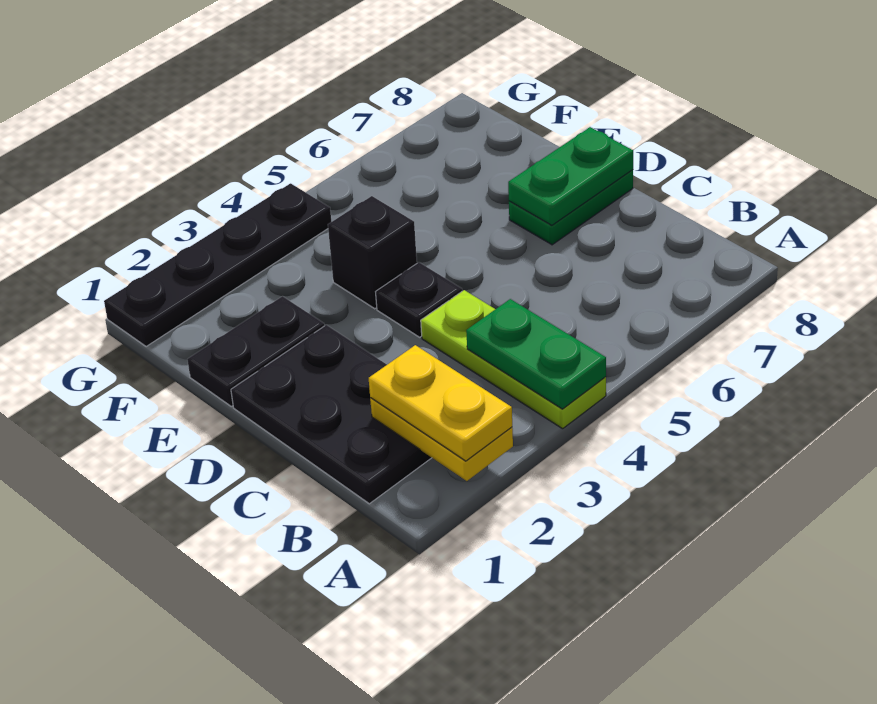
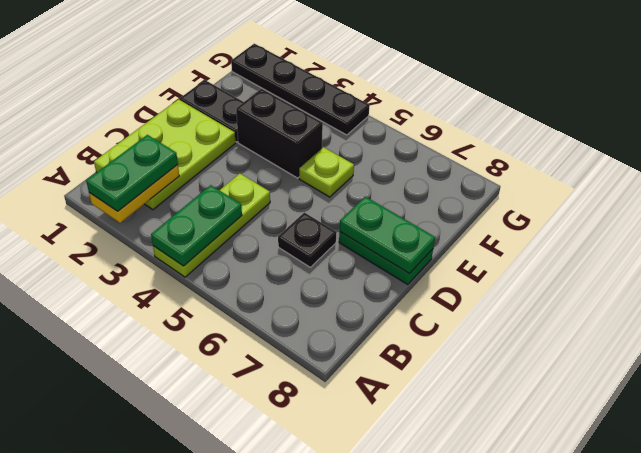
yellow plate A2:B2 level 3 -> green plate A2:B2 level 3
black plate B1:D2 level 1 -> lime plate B1:D2 level 1
black plate D4 level 1 -> black plate C6 level 1
black brick E4 level 1 -> black brick E3:E4 level 1
none -> lime plate E5 level 1

